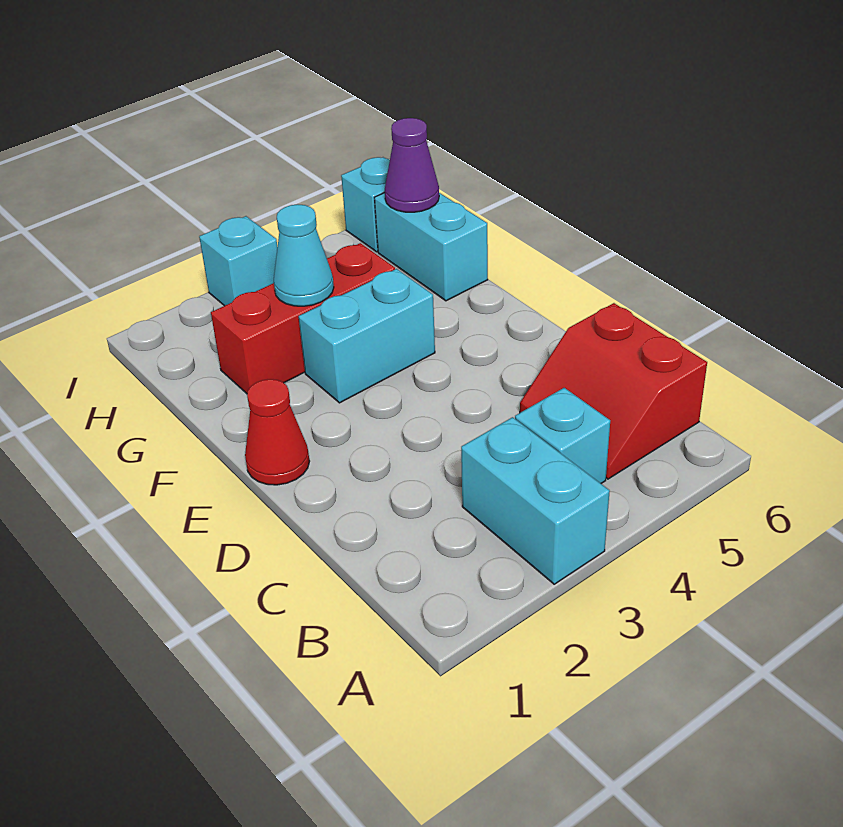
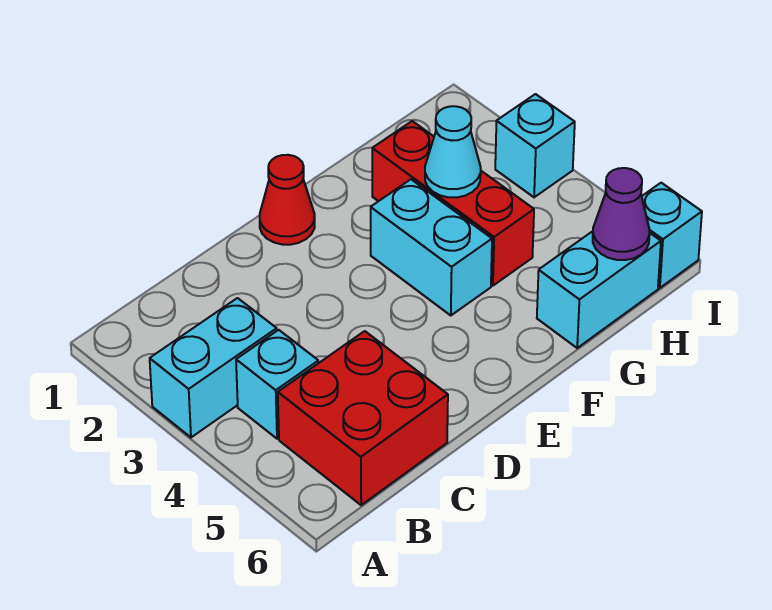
red slope B5:C6 level 1 top 6 -> red brick B5:C6 level 1

